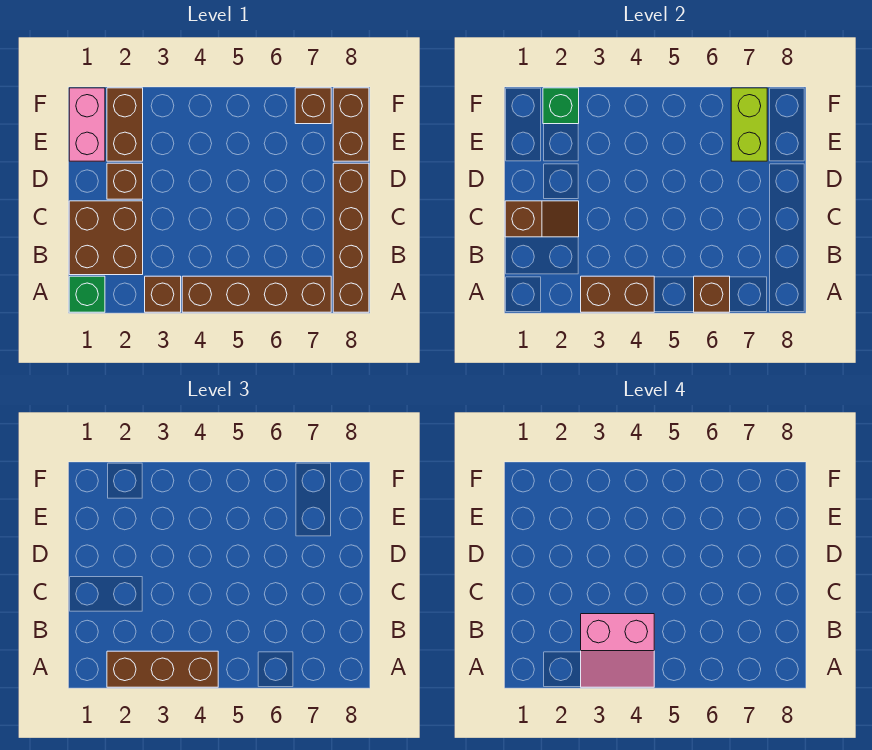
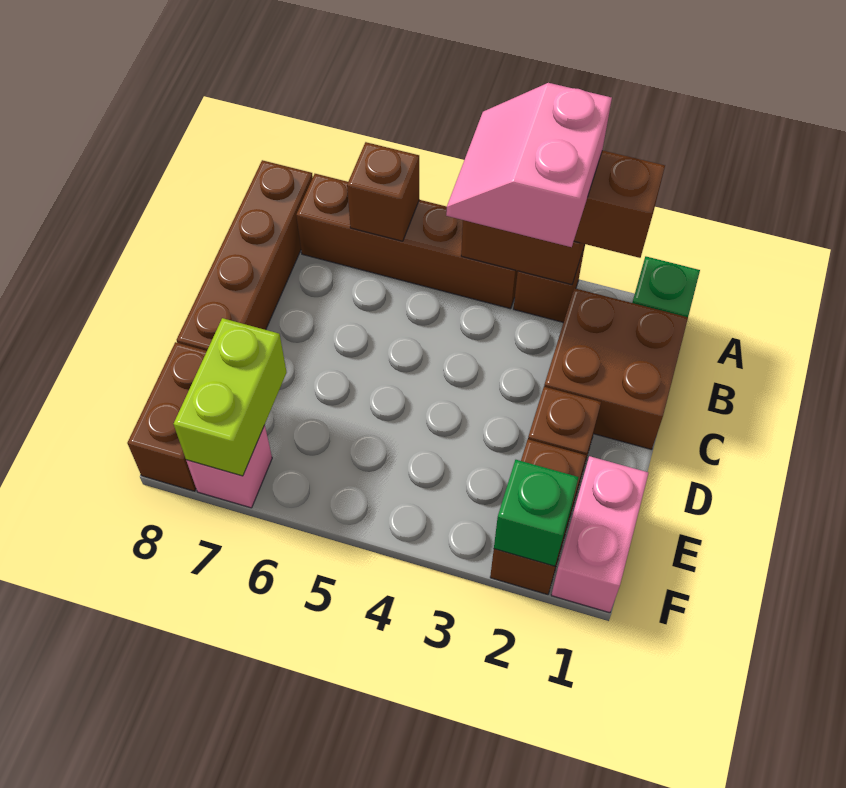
pink slope A3:B4 level 4 top B -> pink slope A3:B4 level 4 top 3
brown slope C1:C2 level 2 top 1 -> none
brown brick F7 level 1 -> pink brick F7 level 1

